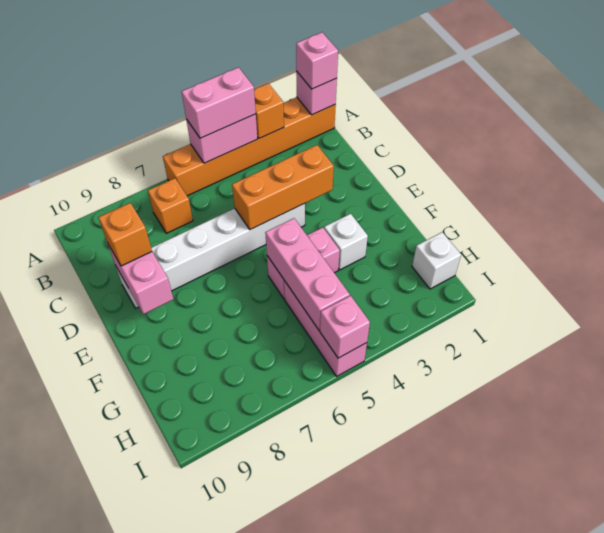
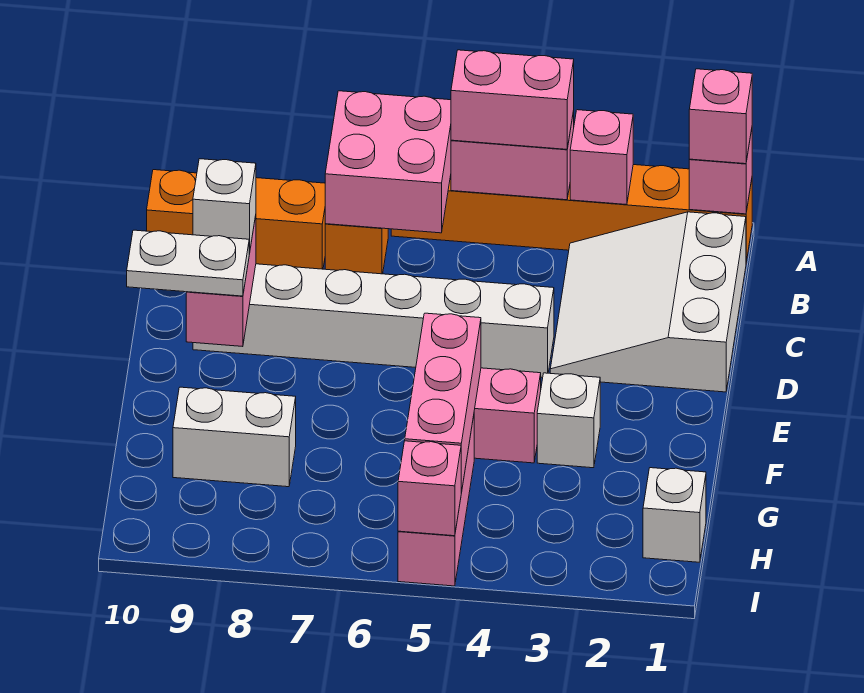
orange brick A3 level 2 -> pink brick A3 level 2
none -> pink brick A6:B7 level 2
none -> white slope B1:D3 level 1 top 1
orange brick D3:D5 level 2 -> orange brick B8:B10 level 1
orange brick D9 level 3 -> white brick D9 level 3
none -> white plate E9:E10 level 3
none -> white brick G8:G9 level 1

